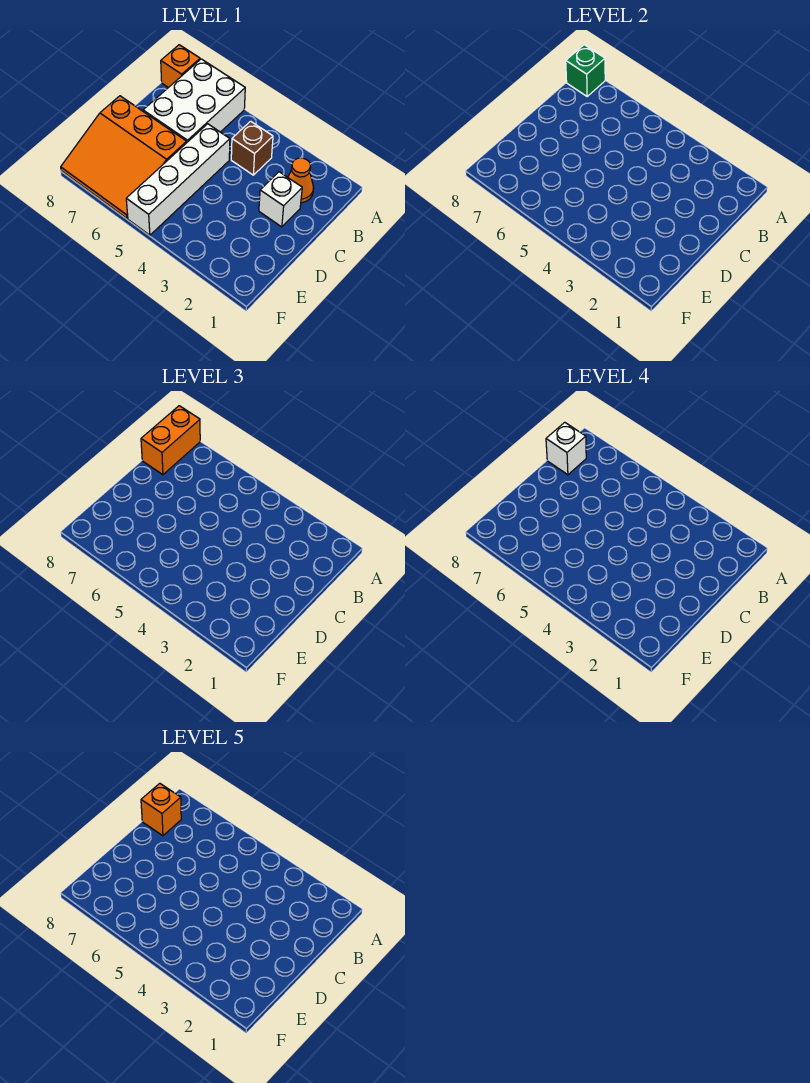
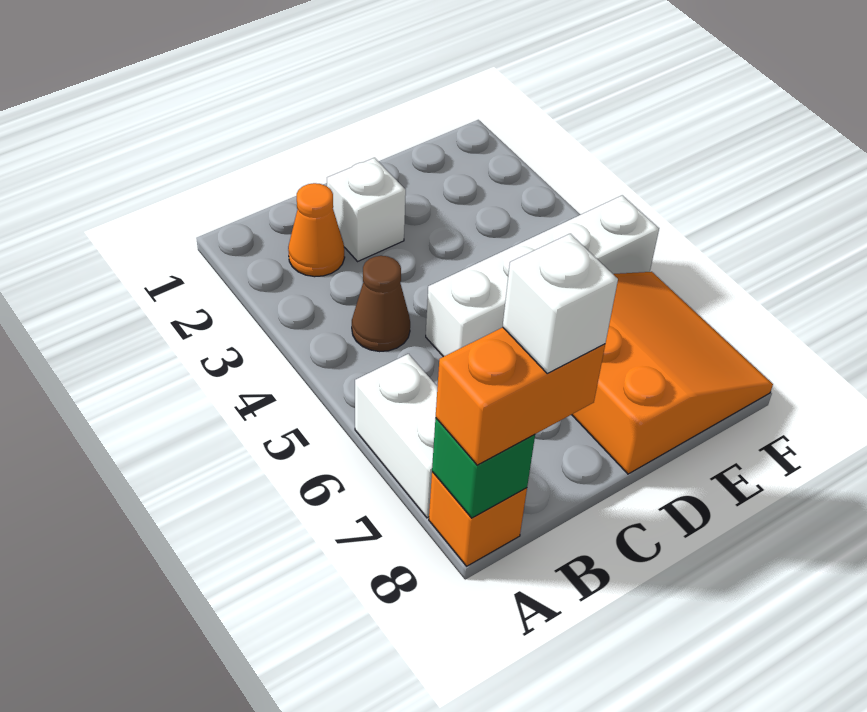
white brick A6:C7 level 1 -> white brick A6:A7 level 1
brown brick B4 level 1 -> brown cone B4 level 1
orange brick B8 level 5 -> none

